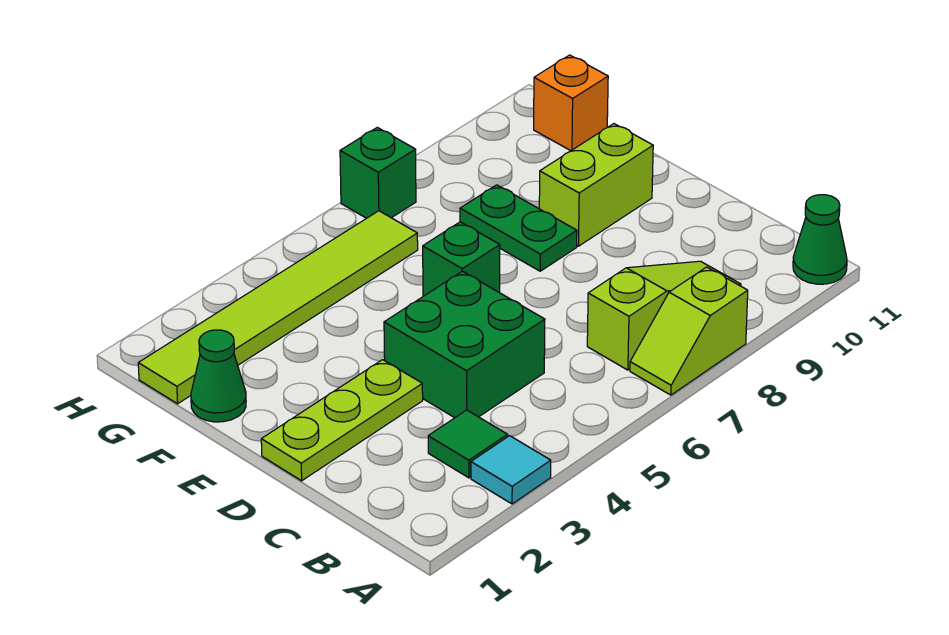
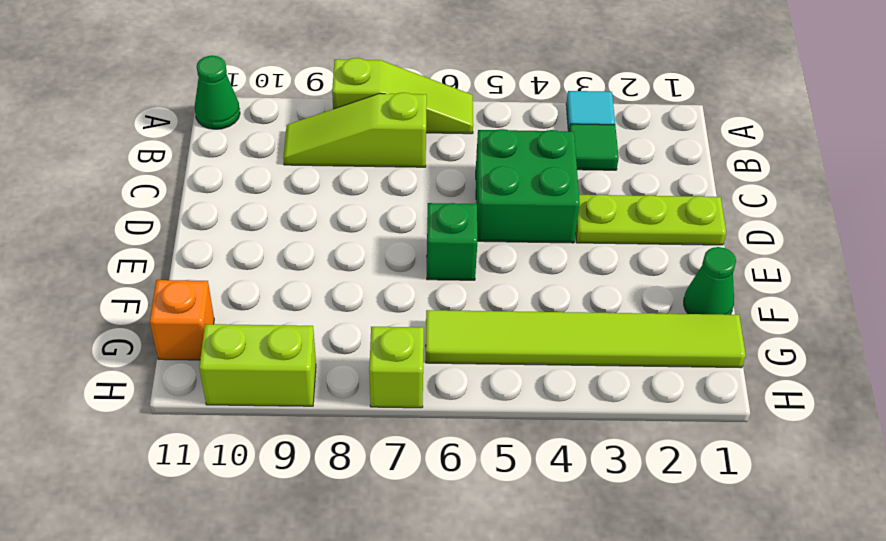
lime slope A7:A8 level 1 top 8 -> lime slope A6:A8 level 1 top 8
green plate E8:F8 level 1 -> none
lime brick E9:E10 level 1 -> lime brick H9:H10 level 1
green brick H7 level 1 -> lime brick H7 level 1

